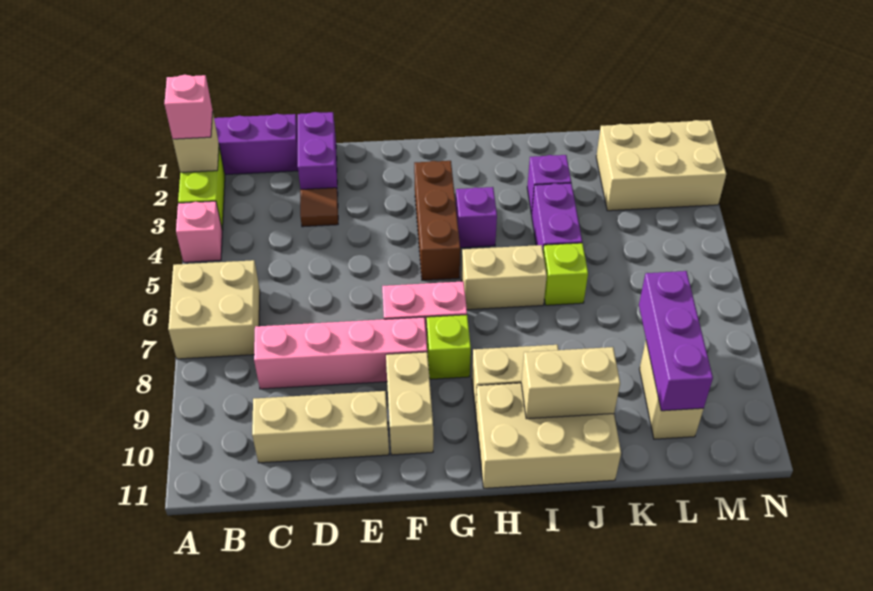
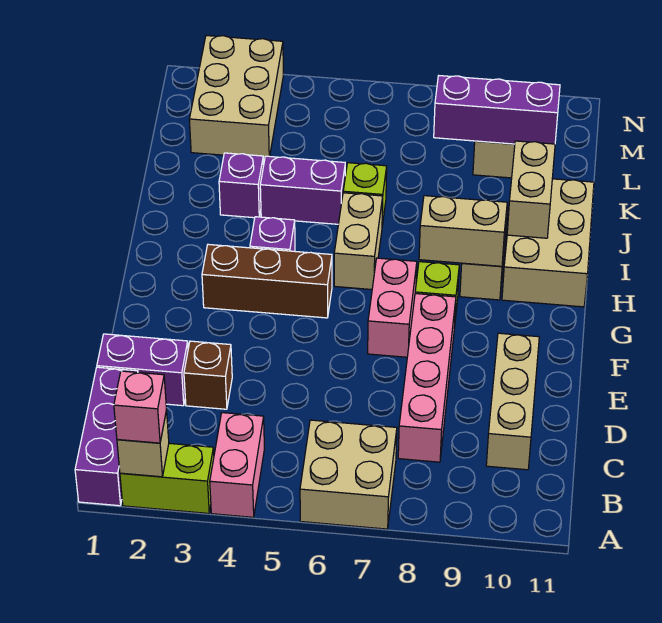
pink brick A4 level 1 -> pink brick A4:B4 level 1
brown tile D3 level 1 -> brown brick D3 level 1
tan brick F9:F10 level 1 -> tan brick H8:H9 level 2

